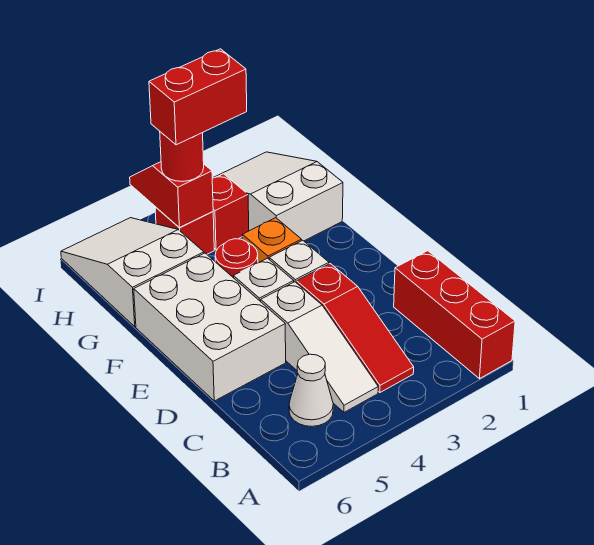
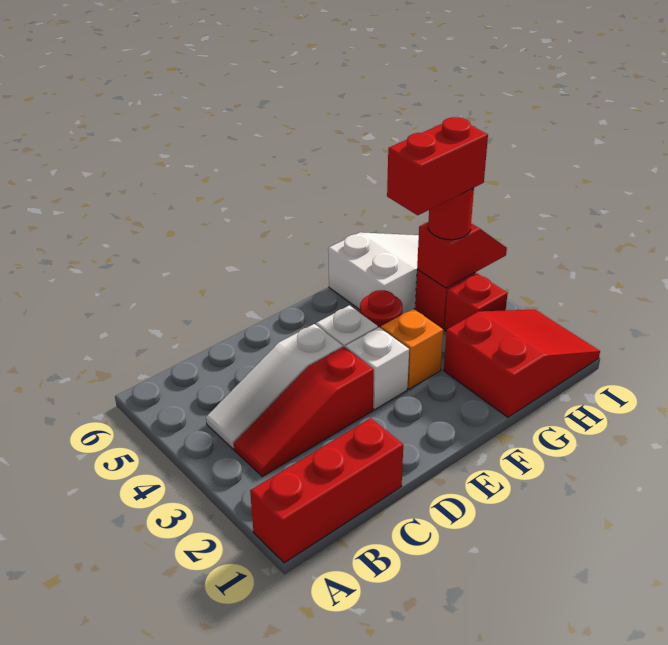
white cone B5 level 1 -> none
white brick D5:F6 level 1 -> none
white slope G1:I2 level 1 top G -> red slope G1:I2 level 1 top G
red brick H3:H4 level 4 -> red brick G4:H4 level 4

